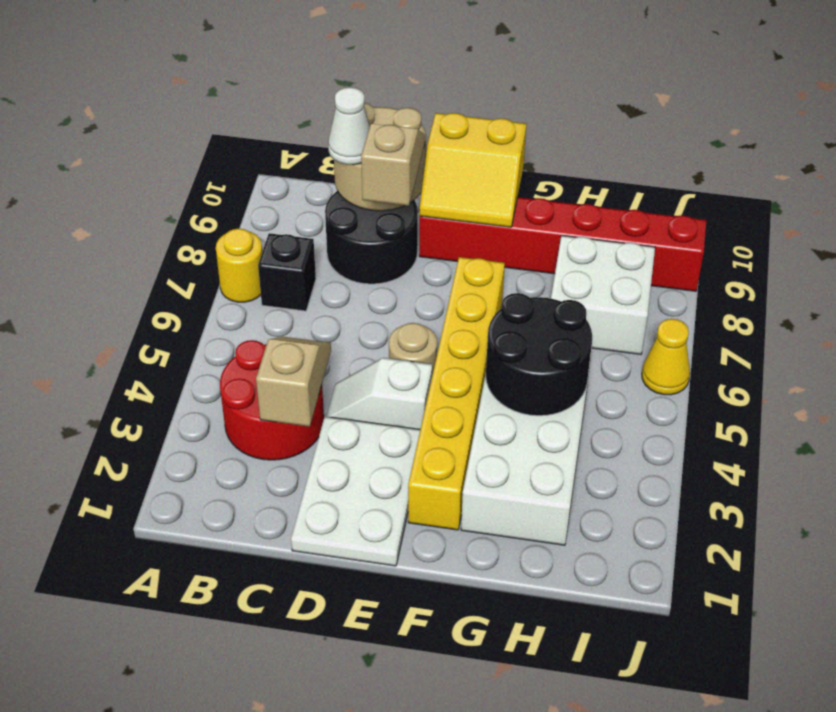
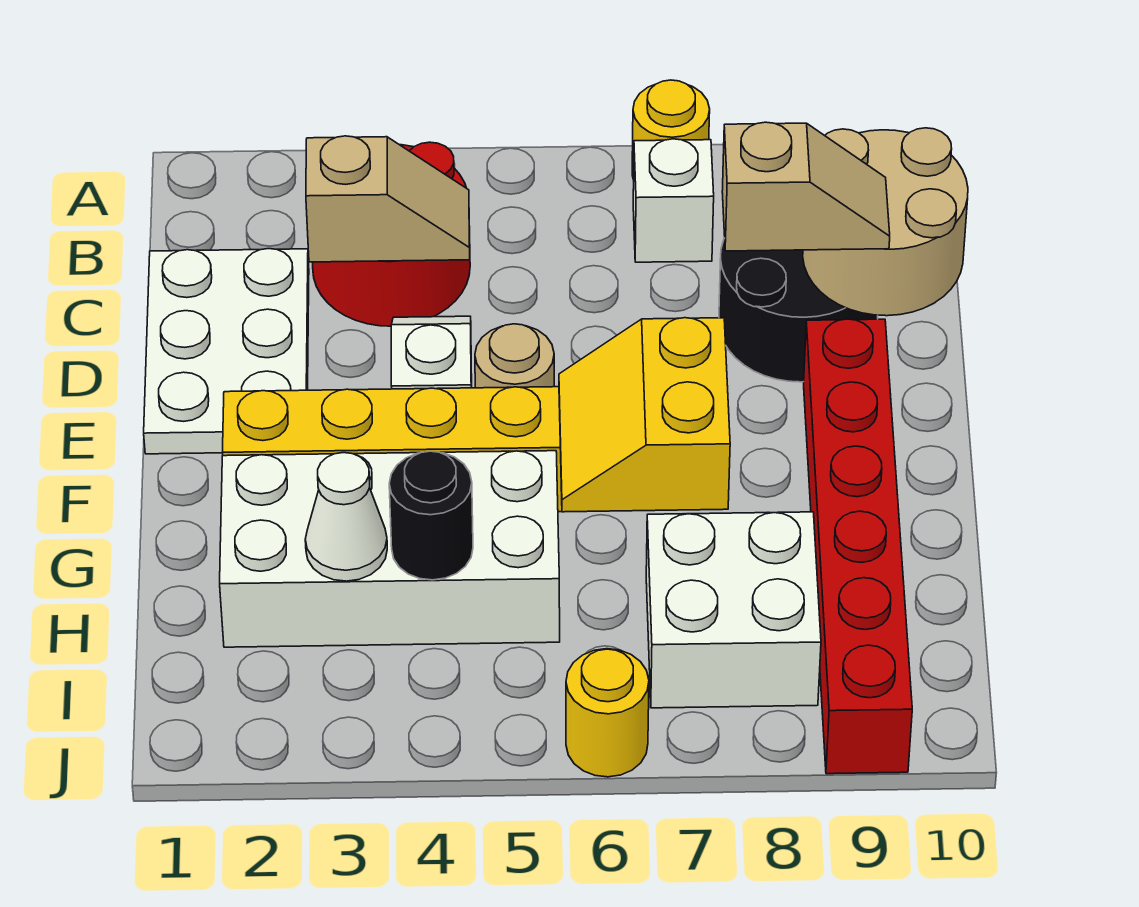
black brick B7 level 1 -> white brick B7 level 1
white cone C9 level 3 -> white cone H3 level 2
white plate D1:E3 level 1 -> white plate C1:E2 level 1
yellow slope E9:F10 level 2 top 10 -> yellow slope F6:G7 level 2 top 7
black round brick G4:H5 level 2 -> black round brick H4 level 2
yellow cone J6 level 1 -> yellow round brick J6 level 1

